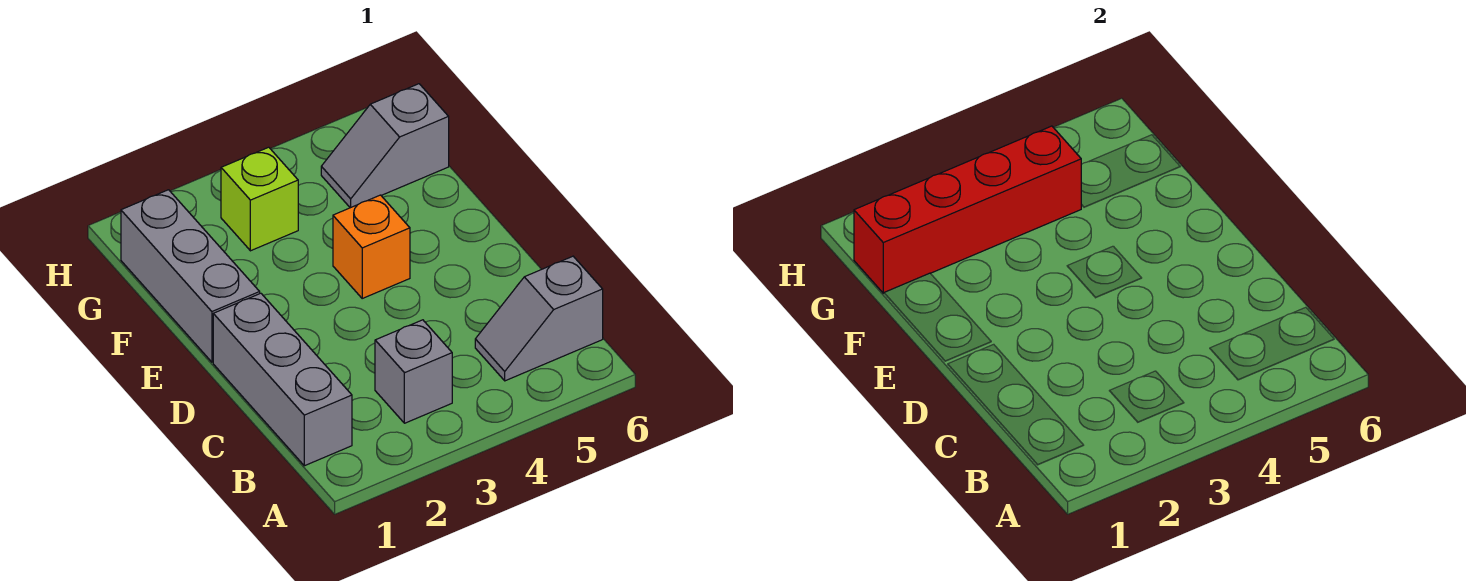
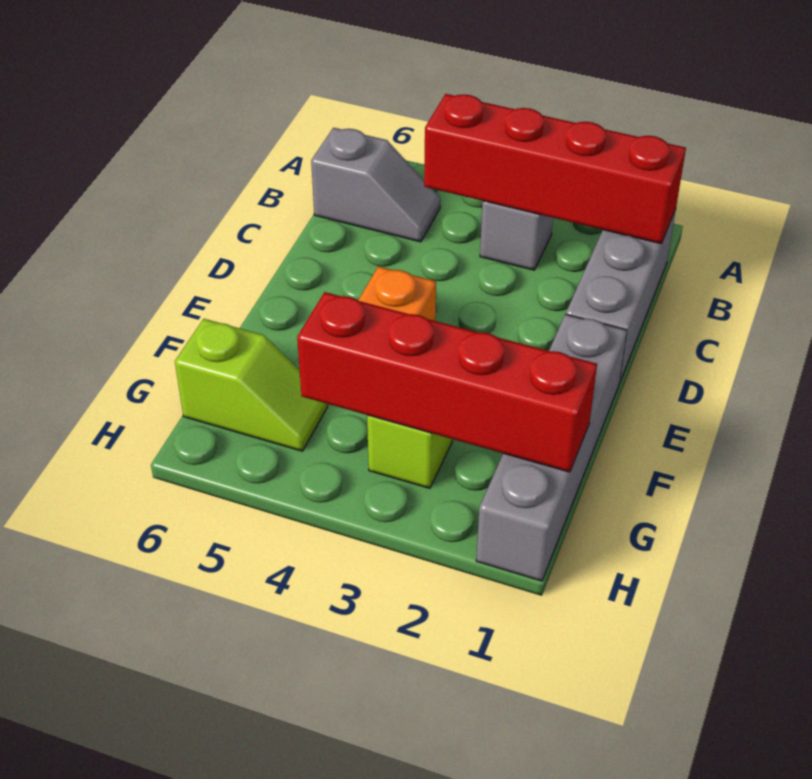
none -> red brick B1:B4 level 2
grey brick E1:G1 level 1 -> grey brick E1:H1 level 1
grey slope G5:G6 level 1 top 6 -> lime slope G5:G6 level 1 top 6

